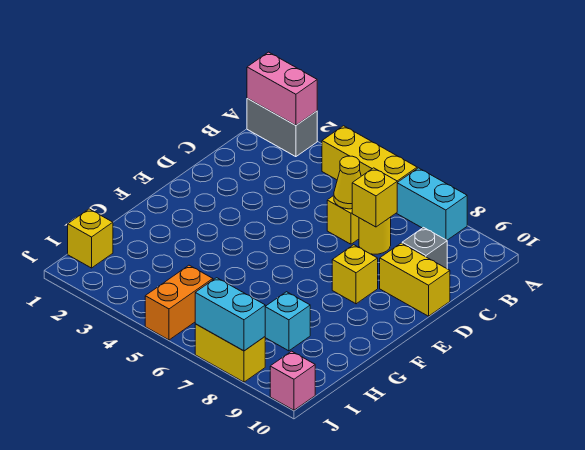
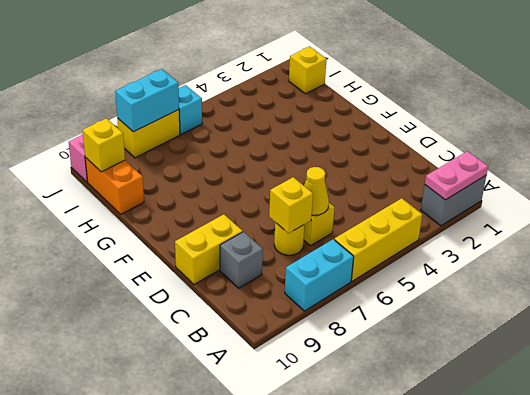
pink brick A1:A2 level 2 -> pink plate A1:A2 level 2
yellow brick E8 level 1 -> yellow brick I10 level 2
cyan brick H8 level 1 -> cyan brick J6 level 1
orange brick I5:J5 level 1 -> orange brick H10:I10 level 1

